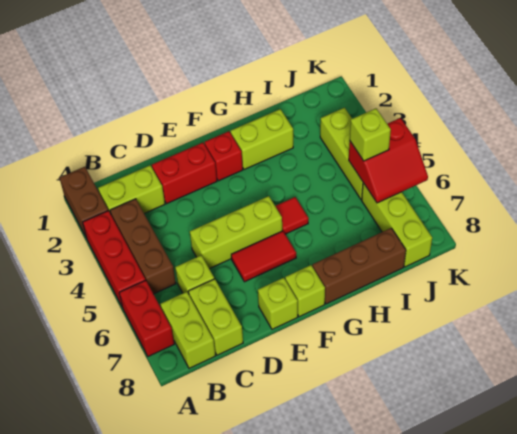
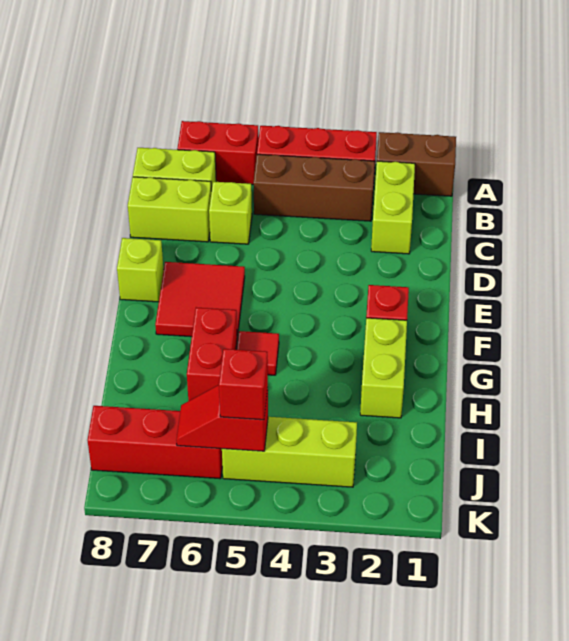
red brick D2:E2 level 1 -> red brick G6:H6 level 1
lime brick D5:F5 level 1 -> none
red tile E6:F6 level 1 -> red tile E6:F7 level 1
lime brick F8 level 1 -> none
brown brick G8:I8 level 1 -> none
red slope J5:K6 level 2 top 5 -> red slope J5:J6 level 2 top 5
lime brick J5 level 3 -> red brick J5 level 3
lime brick J6:J8 level 1 -> red brick J6:J8 level 1

